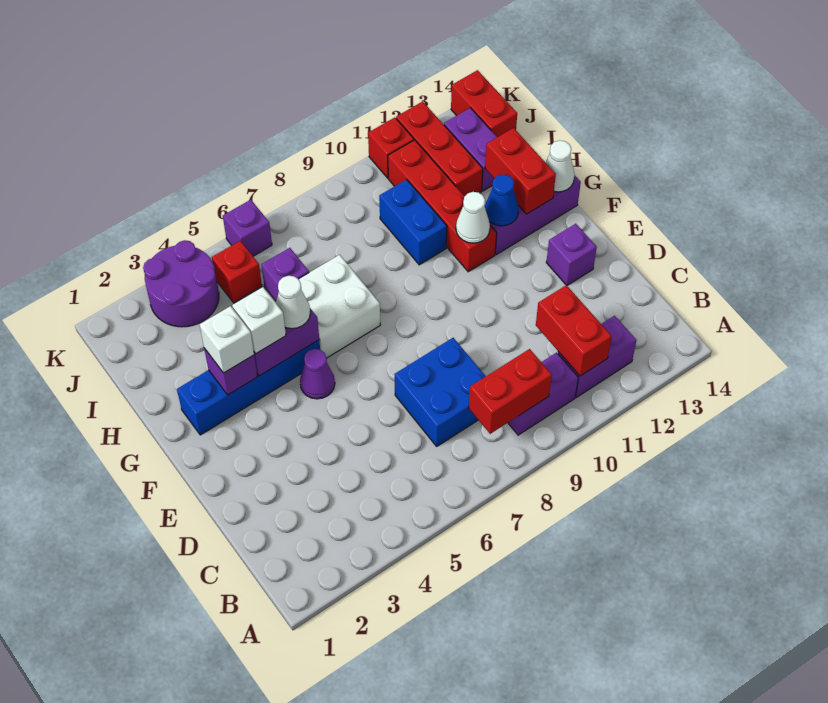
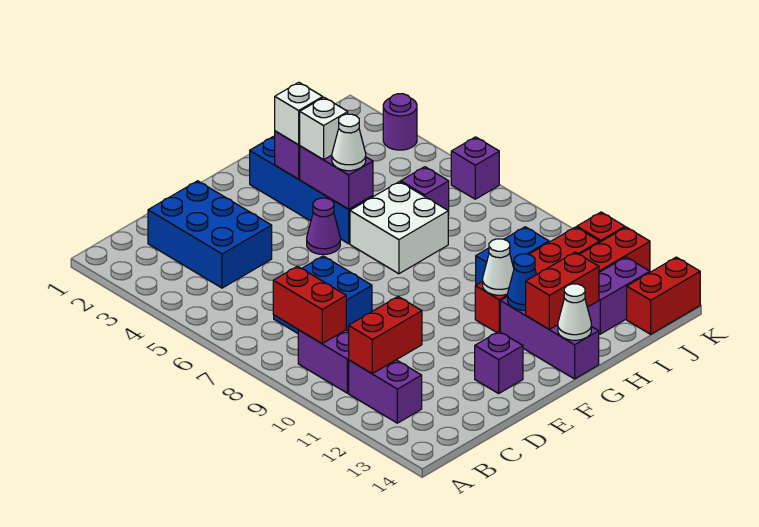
none -> blue brick C2:D4 level 1
purple round brick J3:K4 level 1 -> purple round brick K3 level 1
red brick J5 level 1 -> none

